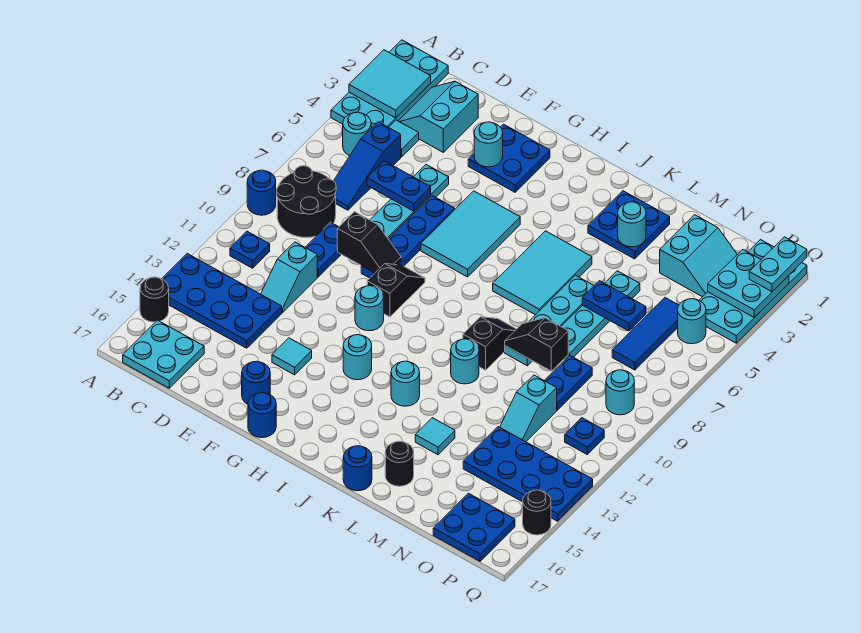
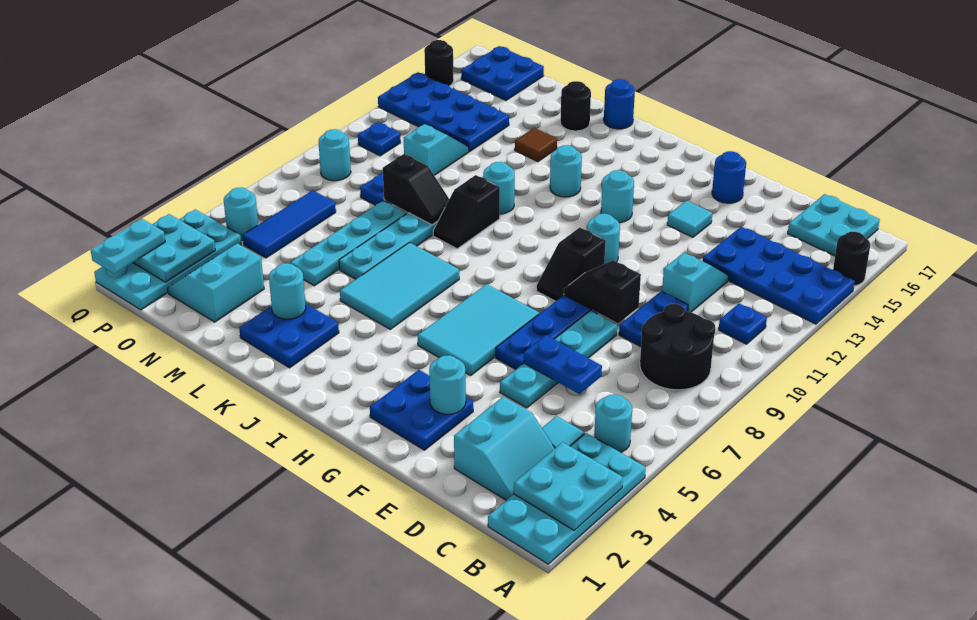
cyan tile A2:B3 level 2 -> cyan plate A2:B3 level 2
blue round brick A9 level 1 -> none
blue slope C5:C7 level 1 top 5 -> none
blue round brick G17 level 1 -> none
cyan tile L14 level 1 -> brown tile L14 level 1
blue plate M6:N6 level 2 -> none

